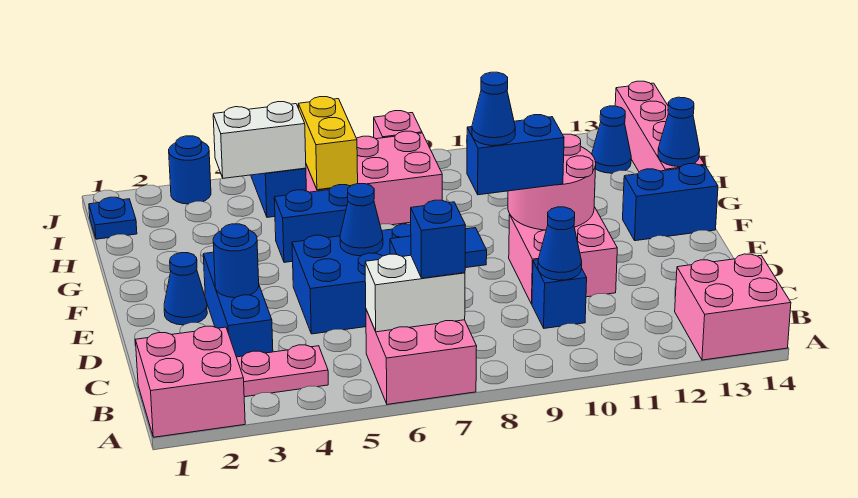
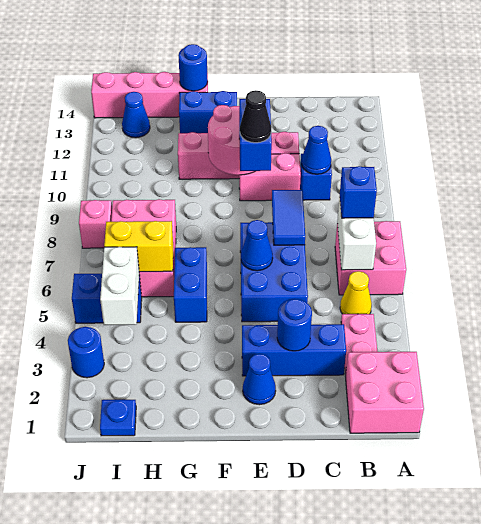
pink brick A13:B14 level 1 -> none
none -> yellow cone B5 level 1
blue cone E9 level 4 -> black cone E9 level 4
blue brick F13:F14 level 1 -> blue brick F13:G13 level 1
blue cone G14 level 2 -> blue round brick G14 level 2

